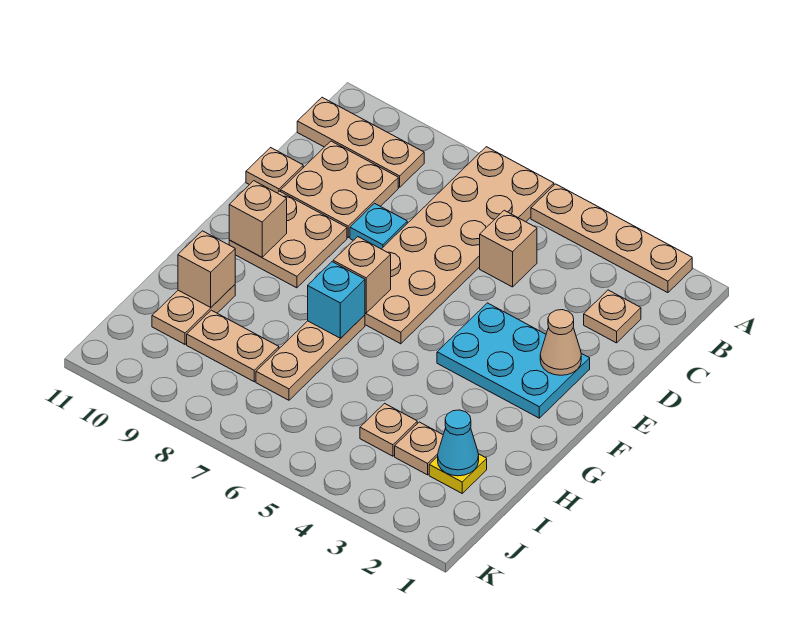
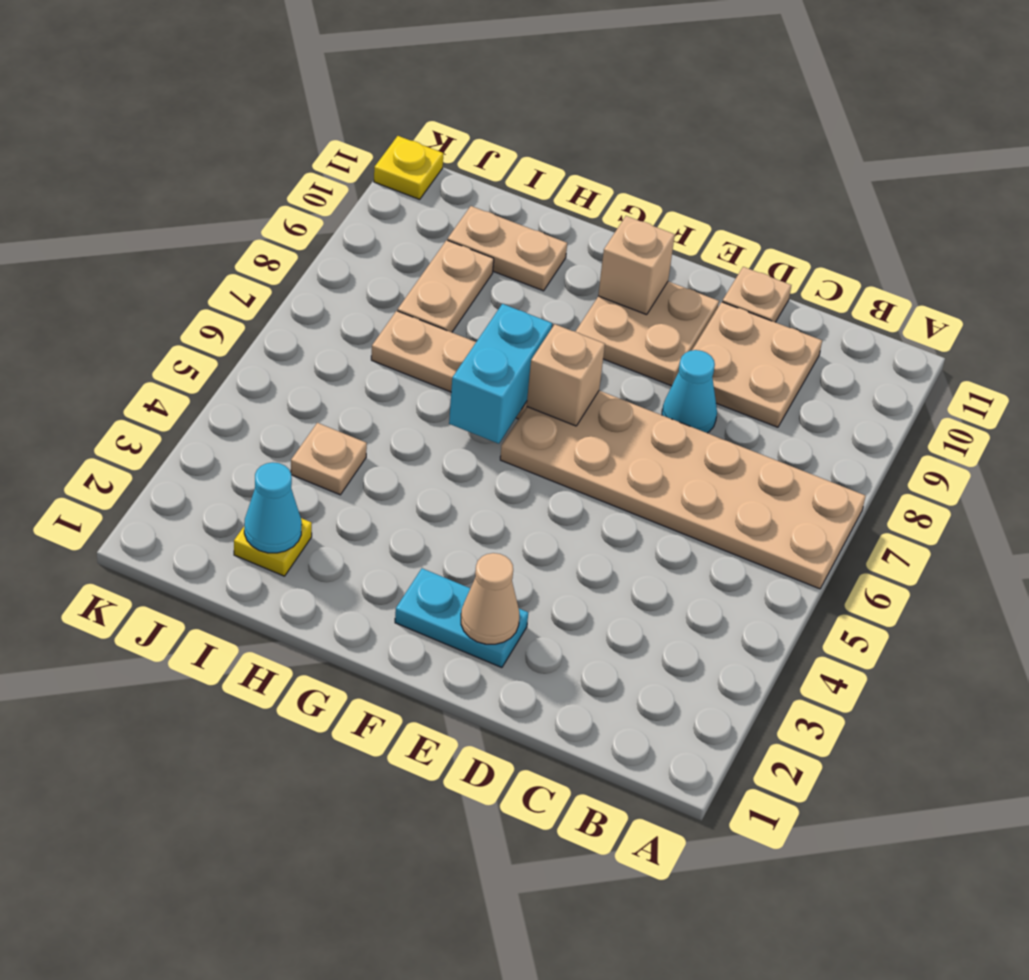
tan plate A2:A5 level 1 -> none
tan plate B9:B11 level 1 -> none
tan plate C2 level 1 -> none
tan brick C5 level 1 -> none
cyan plate D8 level 1 -> cyan cone D8 level 1
cyan plate E2:F4 level 1 -> cyan plate E2:F2 level 1
cyan brick G7 level 2 -> cyan brick G6:G7 level 2
tan brick H10 level 2 -> none
tan plate I3 level 1 -> none
none -> yellow plate K11 level 1

